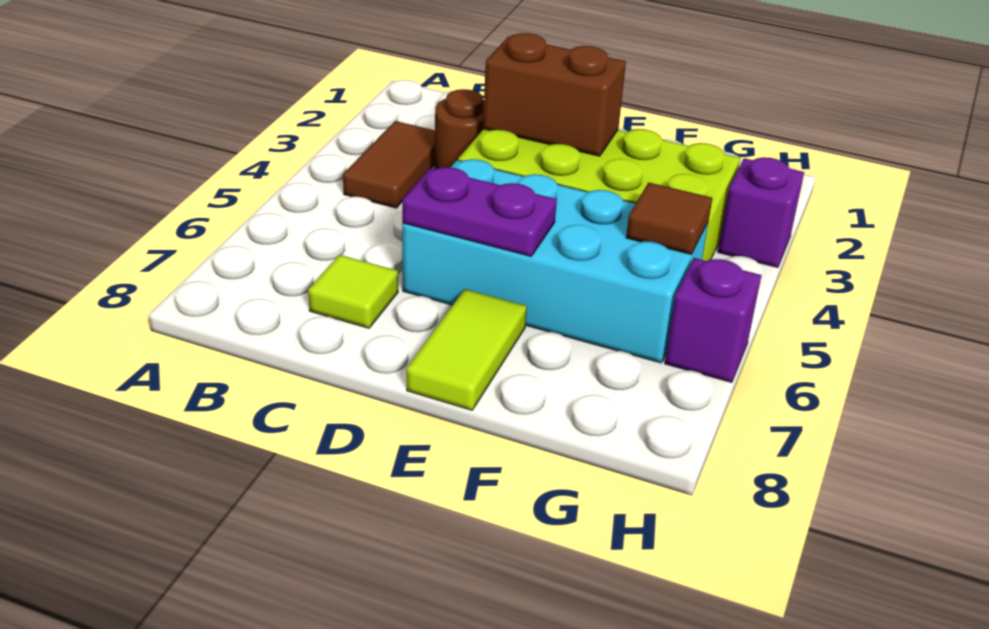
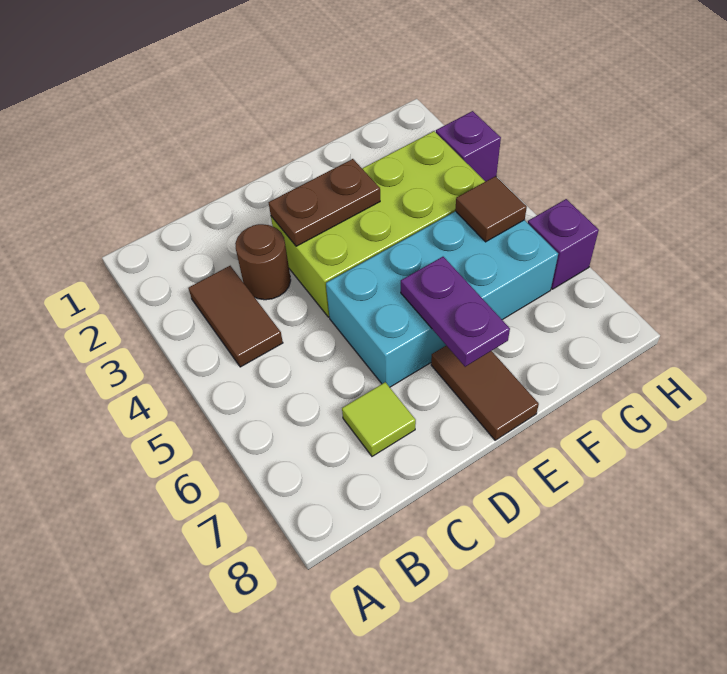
brown brick D3:E3 level 2 -> brown plate D3:E3 level 2
purple plate D6:E6 level 2 -> purple plate E6:E7 level 2
lime tile E7:E8 level 1 -> brown tile E7:E8 level 1

